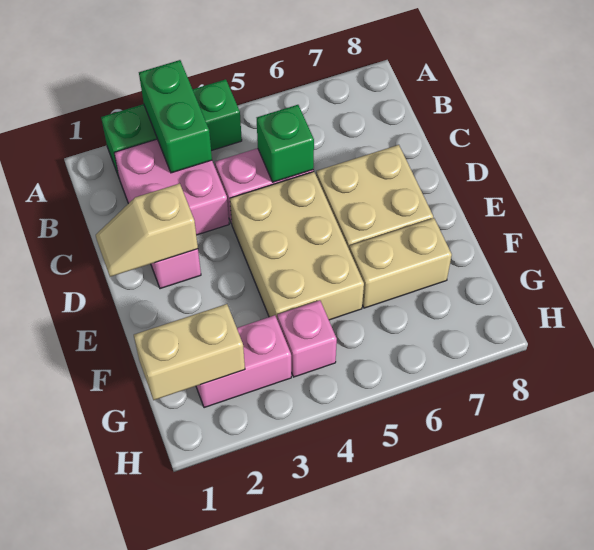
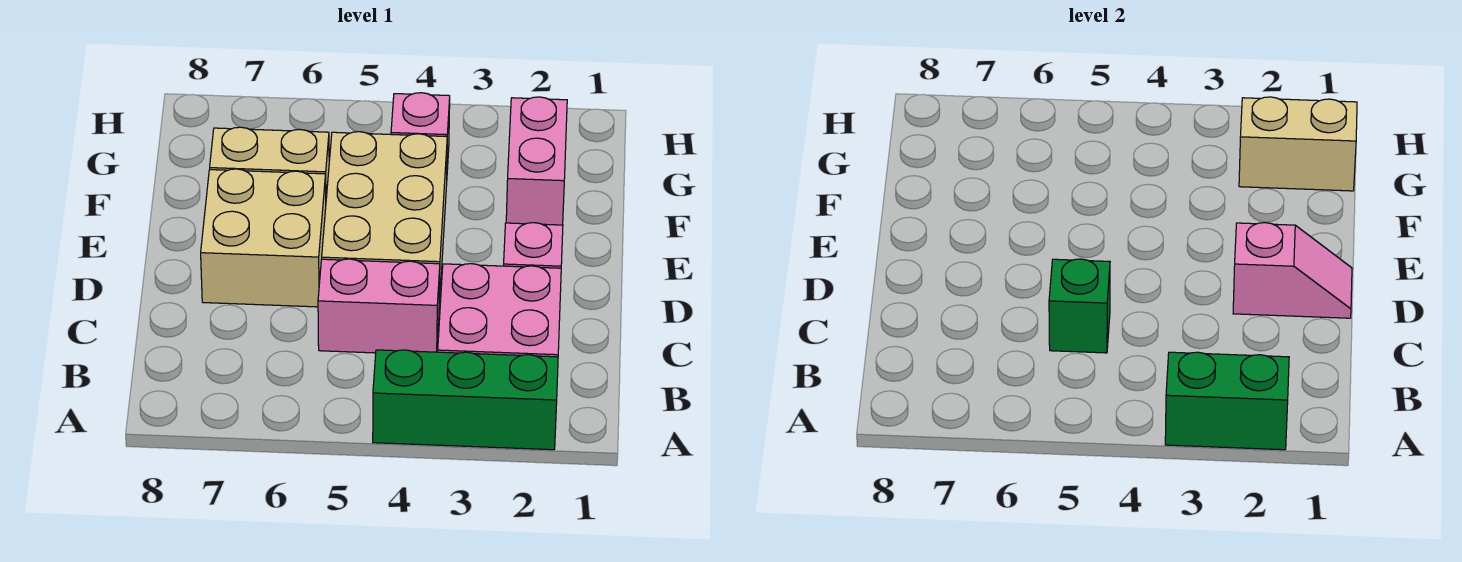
green brick A3:B3 level 2 -> green brick A2:A3 level 2
tan slope D1:D2 level 2 top 2 -> pink slope D1:D2 level 2 top 2
pink brick G2:G3 level 1 -> pink brick F2:G2 level 1

